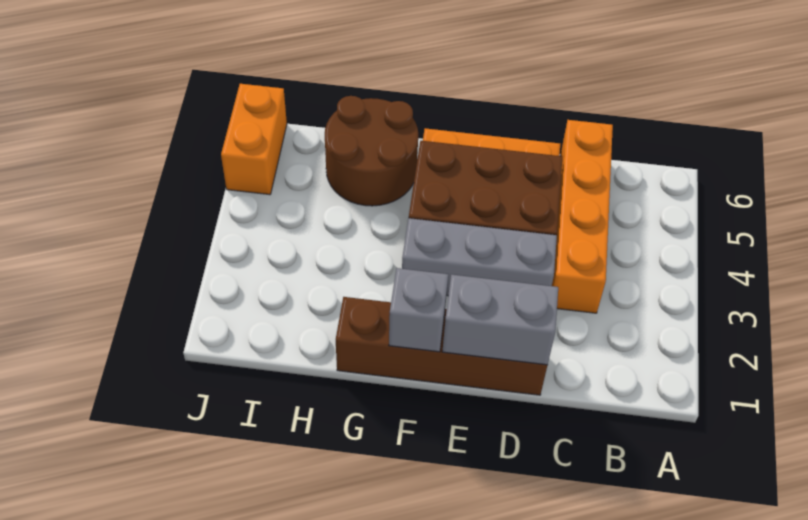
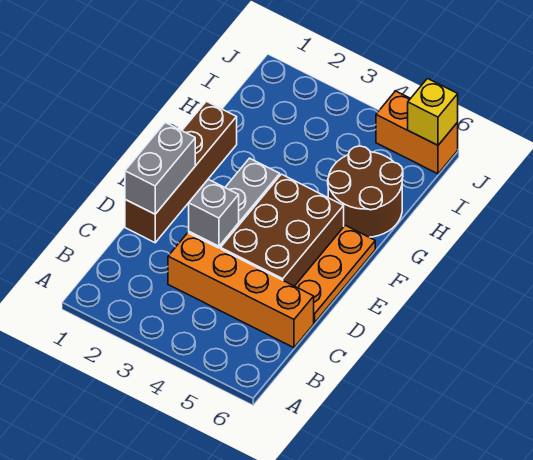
grey brick F1 level 2 -> grey brick D3 level 2
none -> yellow brick J6 level 2

